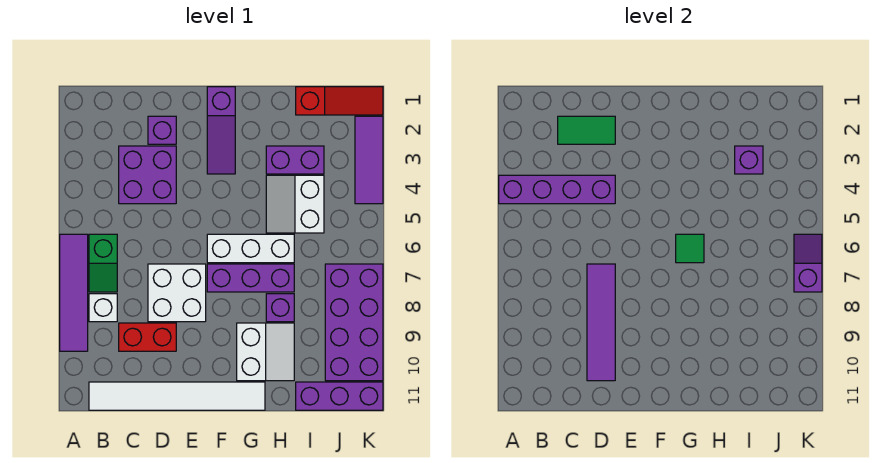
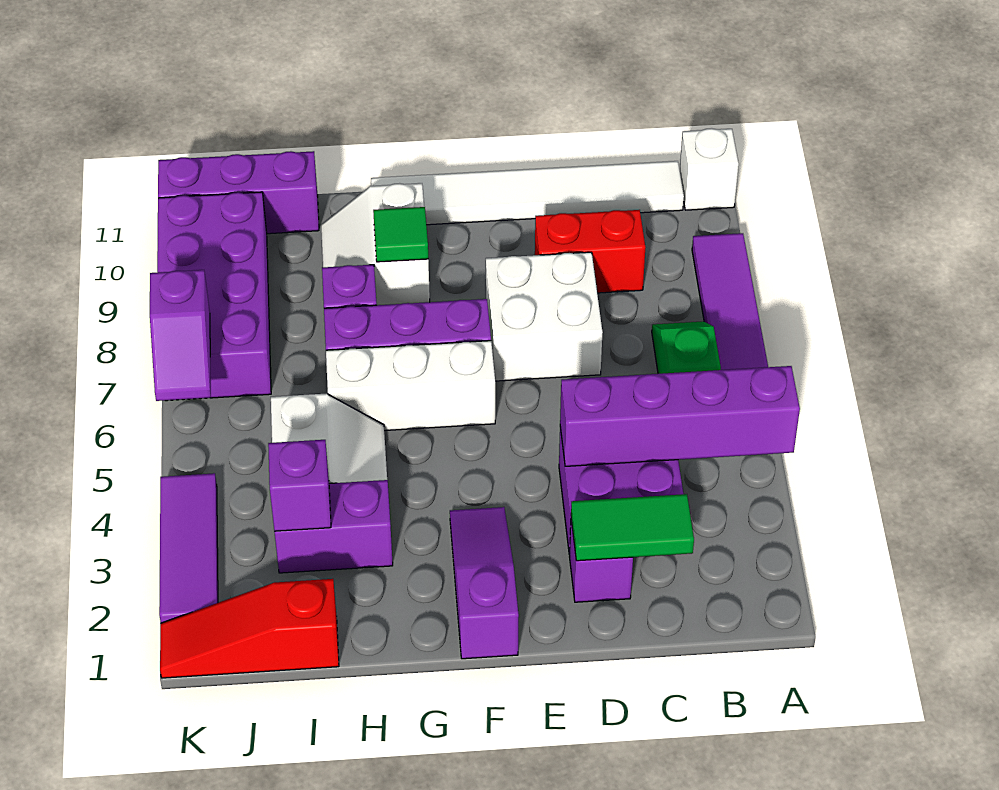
white brick B8 level 1 -> white brick A11 level 1
purple tile D7:D10 level 2 -> none
green tile G6 level 2 -> green tile G9 level 2

